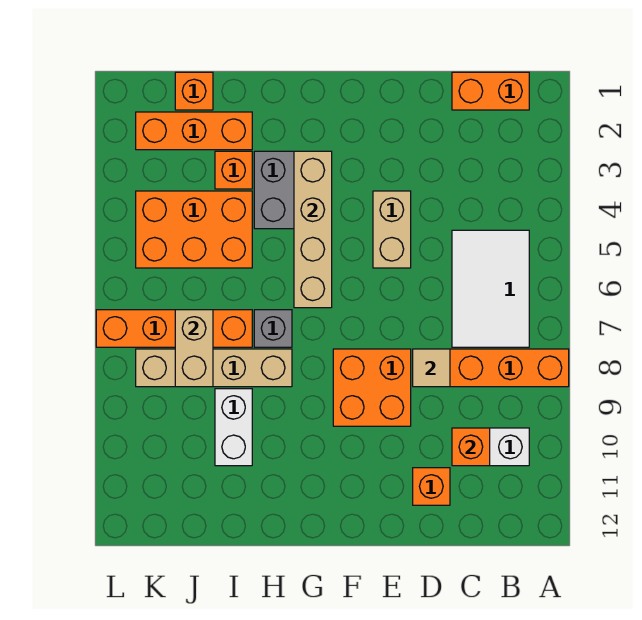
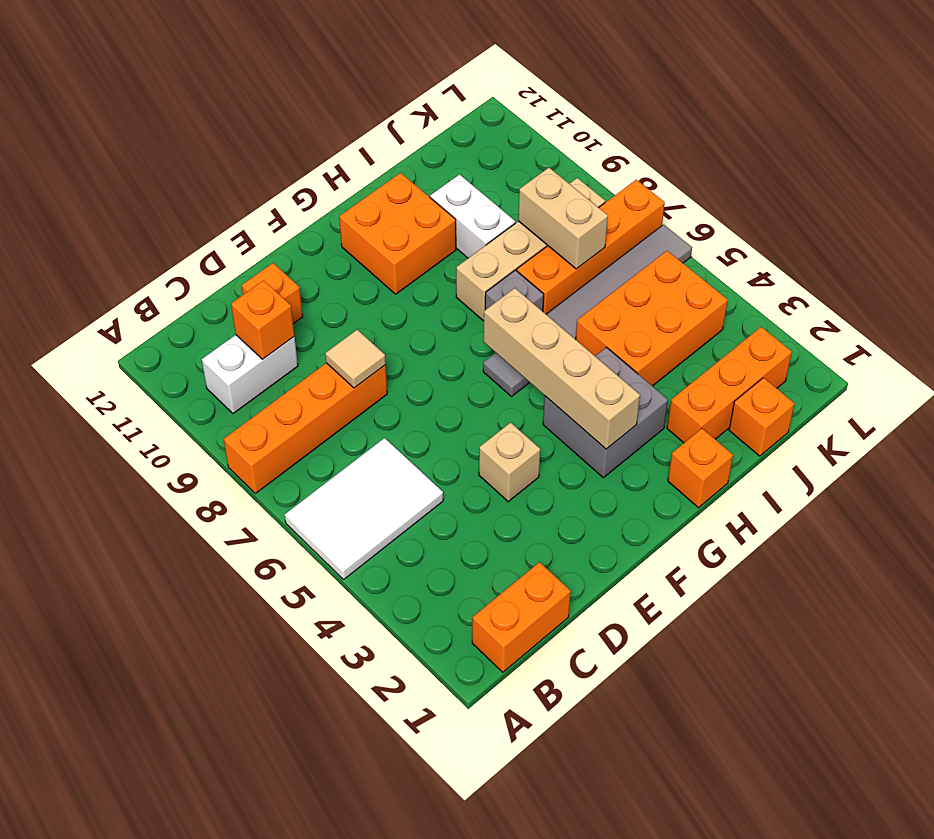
white tile B5:C7 level 1 -> white tile A5:C6 level 1
tan brick E4:E5 level 1 -> tan brick E4 level 1
orange brick E8:F9 level 1 -> orange brick G10:H11 level 1
none -> grey tile G6:L6 level 1
orange brick I3 level 1 -> orange brick H1 level 1

